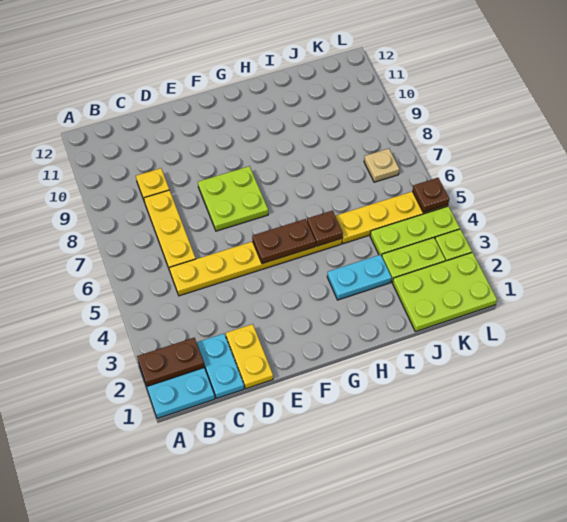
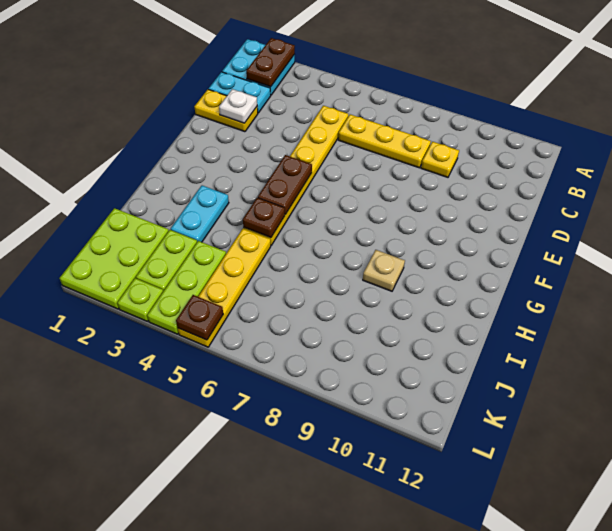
none -> white plate D2 level 2
lime plate E7:F8 level 1 -> none
tan plate K7 level 1 -> tan plate H9 level 1

